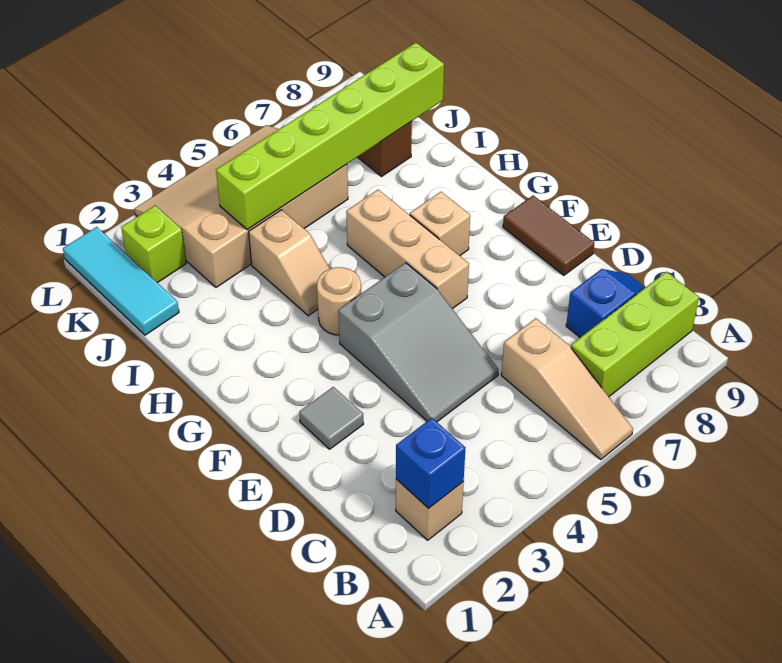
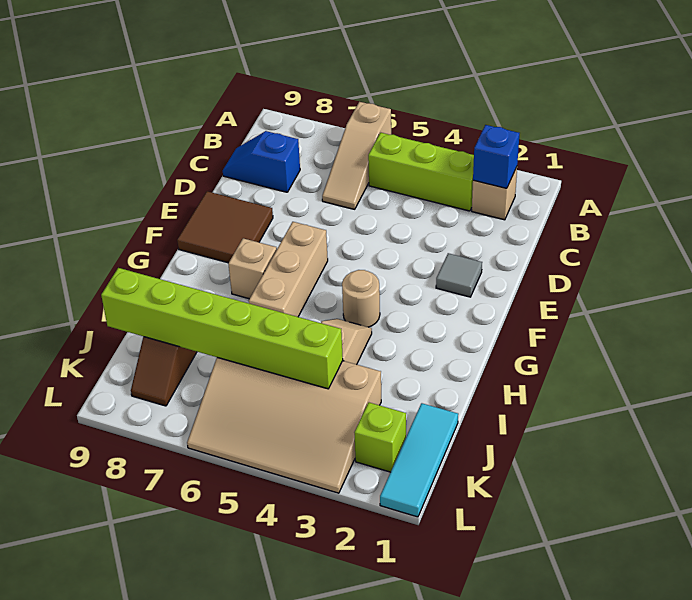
tan slope A6:C6 level 1 top C -> tan slope A6:C6 level 1 top A
lime brick B7:B9 level 1 -> lime brick B3:B5 level 1
grey slope D4:F5 level 1 top F -> none
brown tile E9:F9 level 1 -> brown tile E8:F9 level 1

